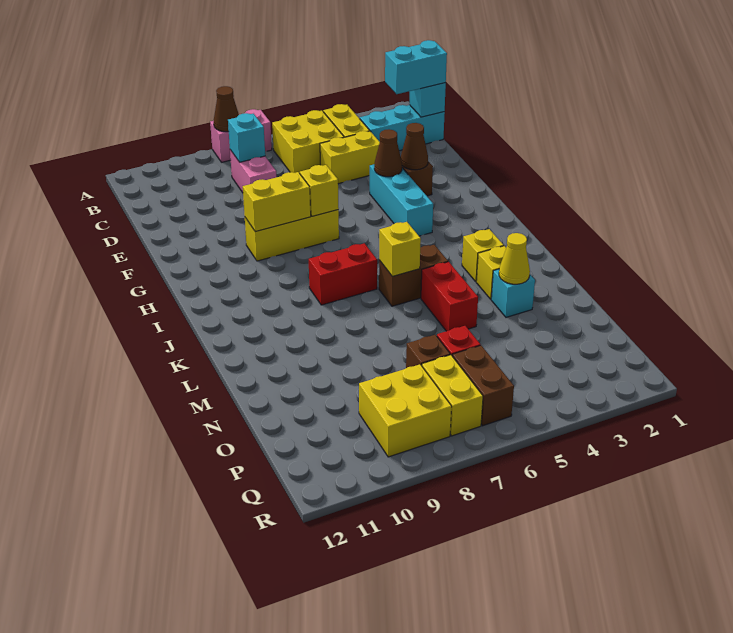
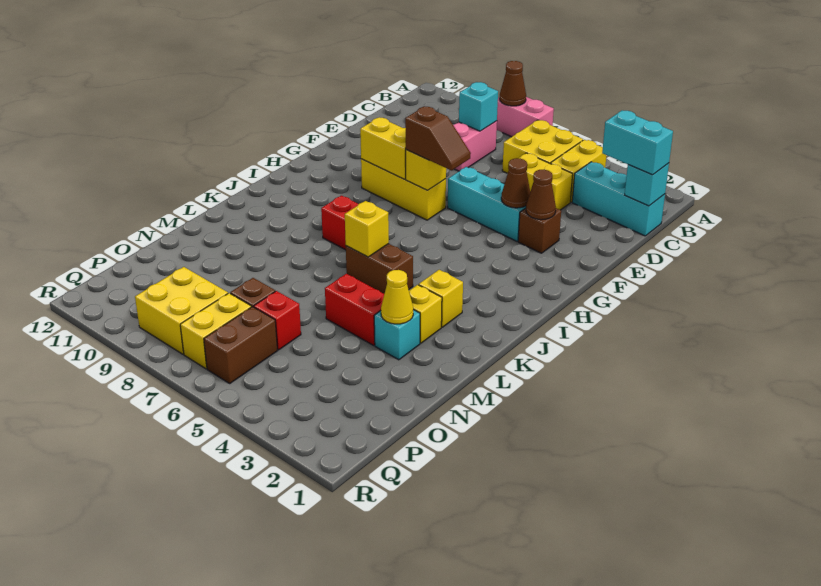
cyan brick F4:H4 level 1 -> cyan brick F4:F6 level 1
none -> brown slope G6:G7 level 3 top 7
red brick L5:M5 level 1 -> red brick M4:M5 level 1

